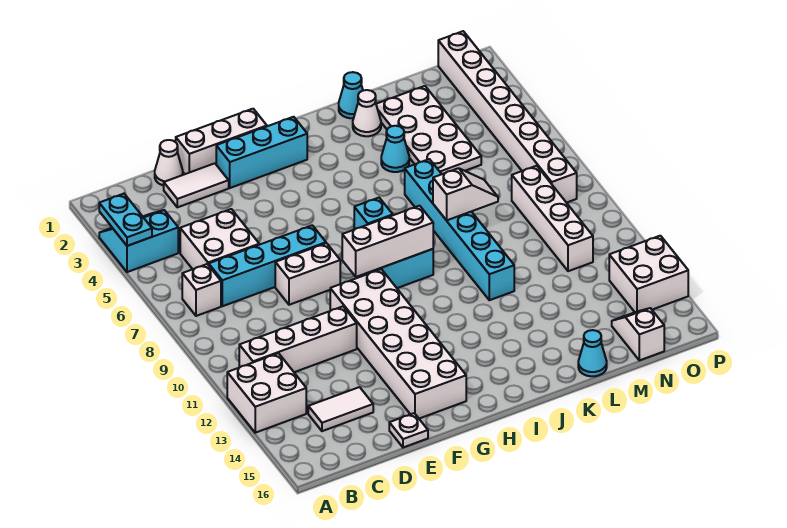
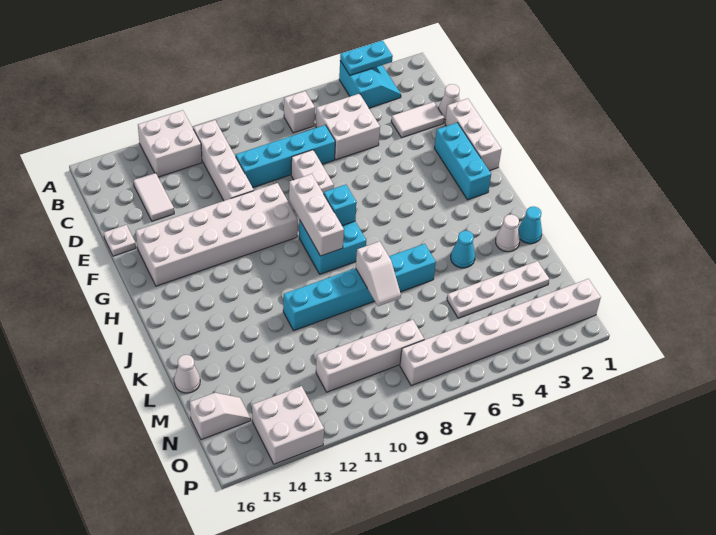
cyan brick C7:F7 level 1 -> cyan brick D7:D10 level 1
white tile D2:E2 level 1 -> white tile D2:D3 level 1
white plate L2:M5 level 1 -> white plate M2:M5 level 1
cyan cone L16 level 1 -> white cone L16 level 1

